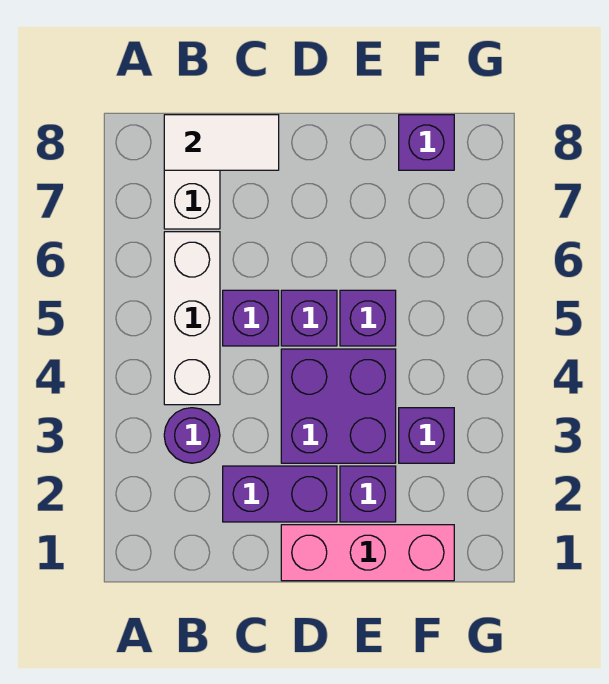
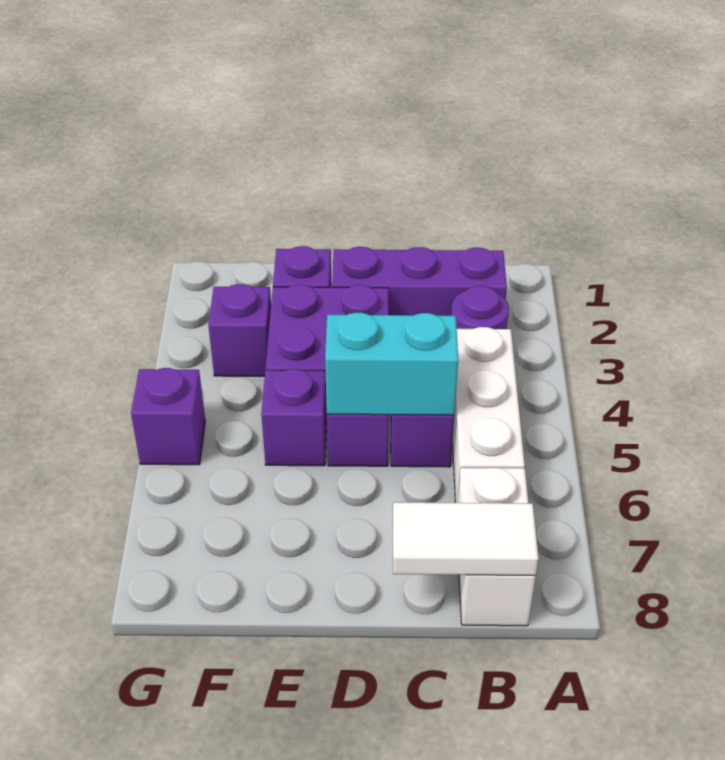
purple brick C2:D2 level 1 -> purple brick B2:D2 level 1
none -> cyan brick C5:D5 level 2
pink brick D1:F1 level 1 -> none
purple brick F8 level 1 -> purple brick G5 level 1

